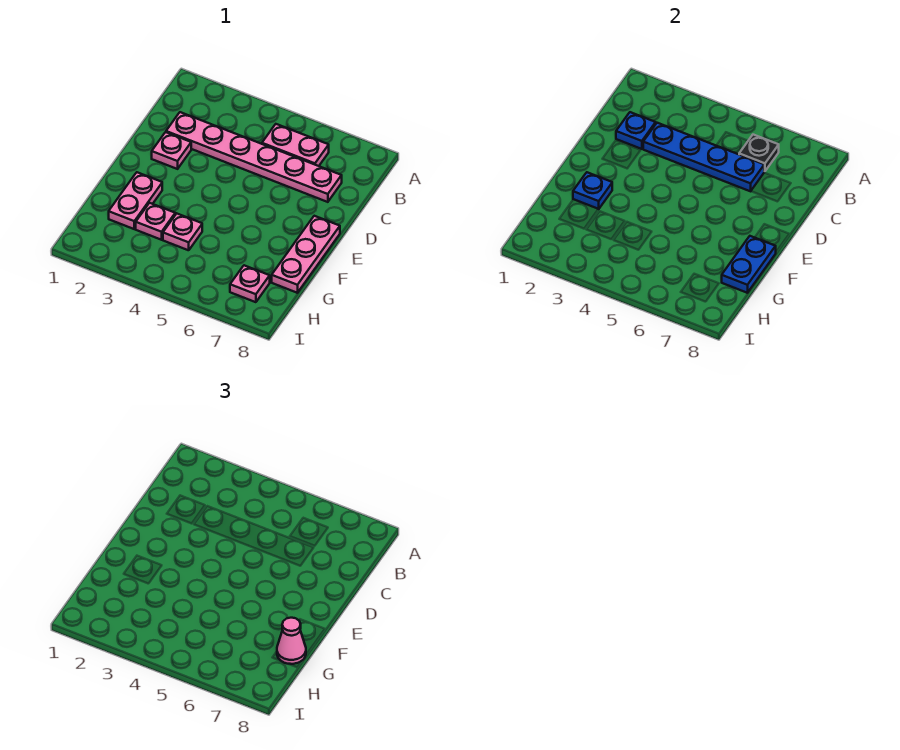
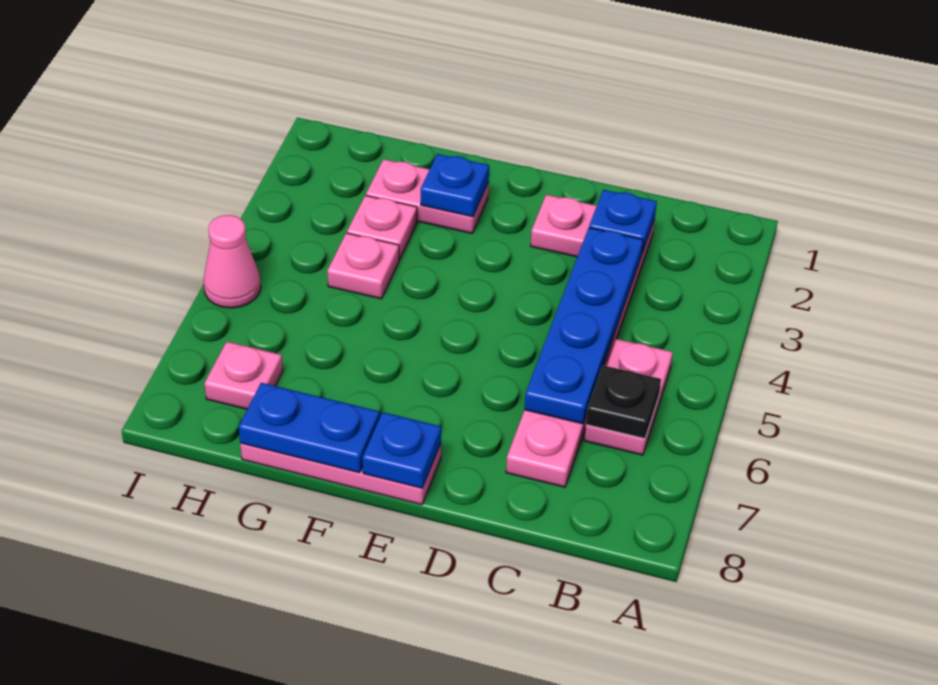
none -> blue plate E8 level 2
pink cone G8 level 3 -> pink cone I5 level 1

